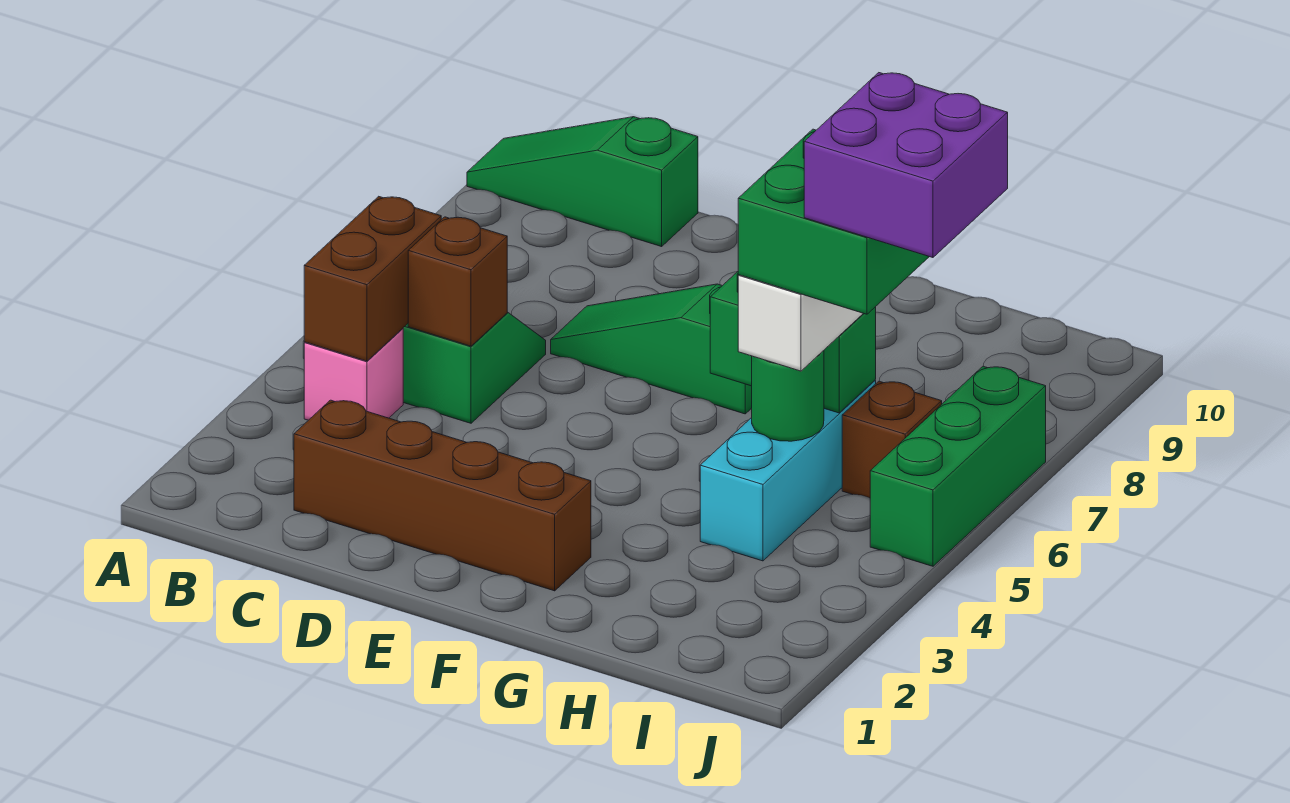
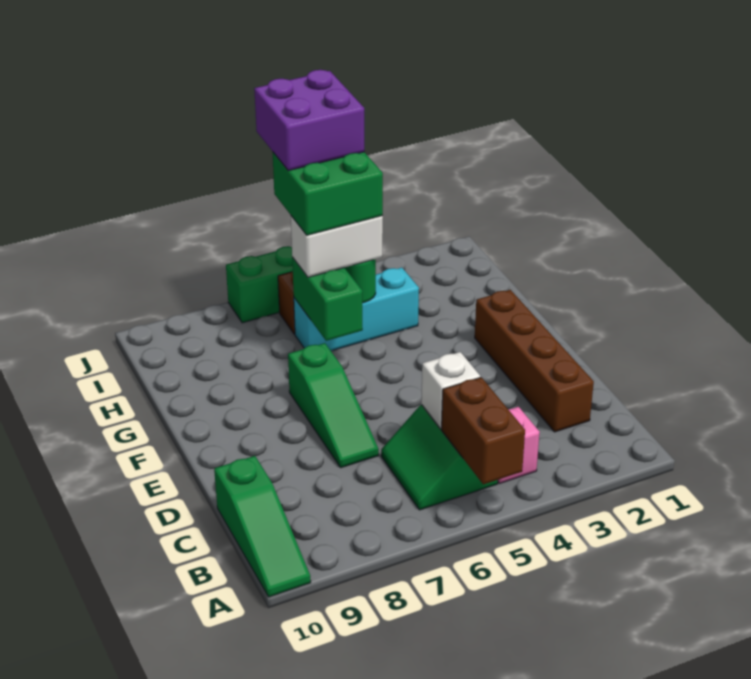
brown brick B4:B5 level 2 -> brown brick A5:B5 level 2
brown brick C5 level 2 -> white brick C5 level 2

